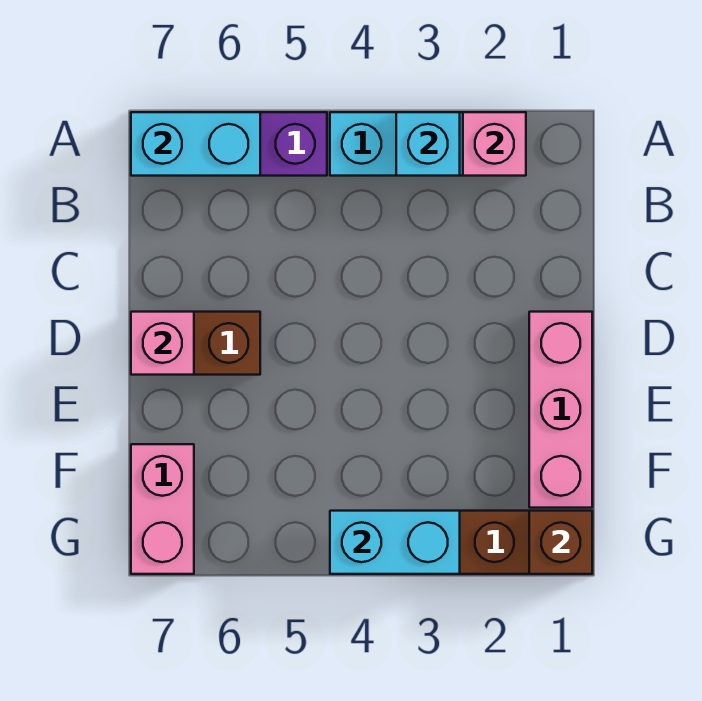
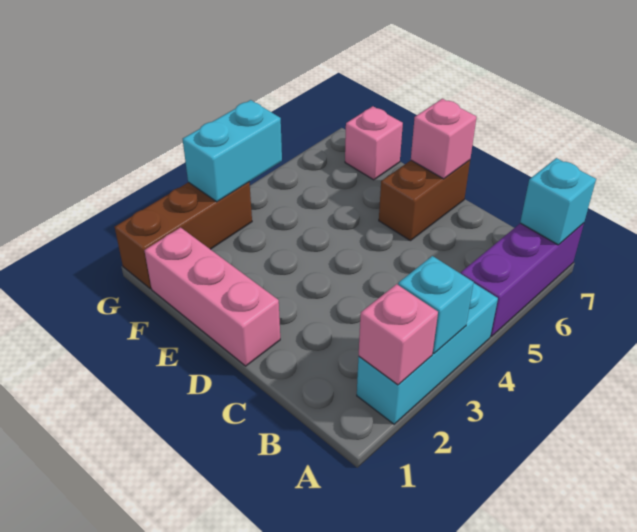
cyan brick A6:A7 level 2 -> cyan brick A7 level 2
pink brick F7:G7 level 1 -> pink brick F7 level 1
brown brick G1 level 2 -> none

